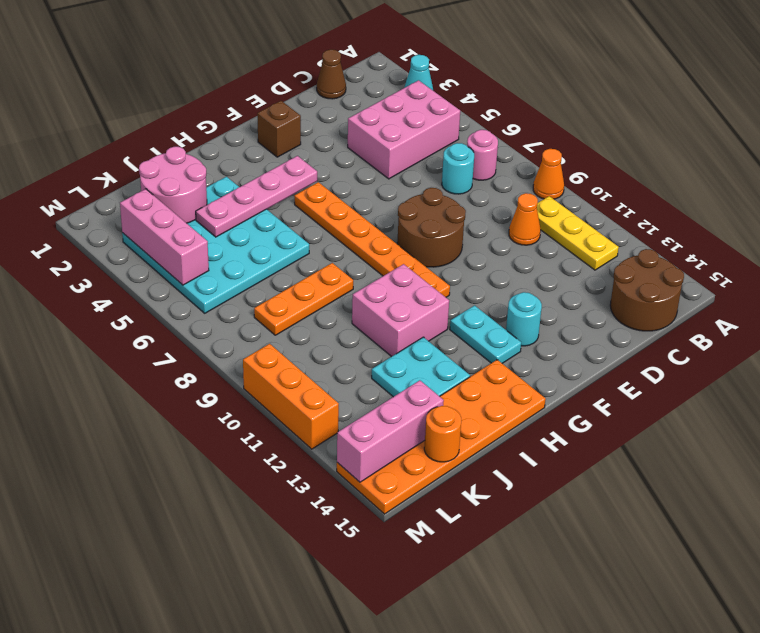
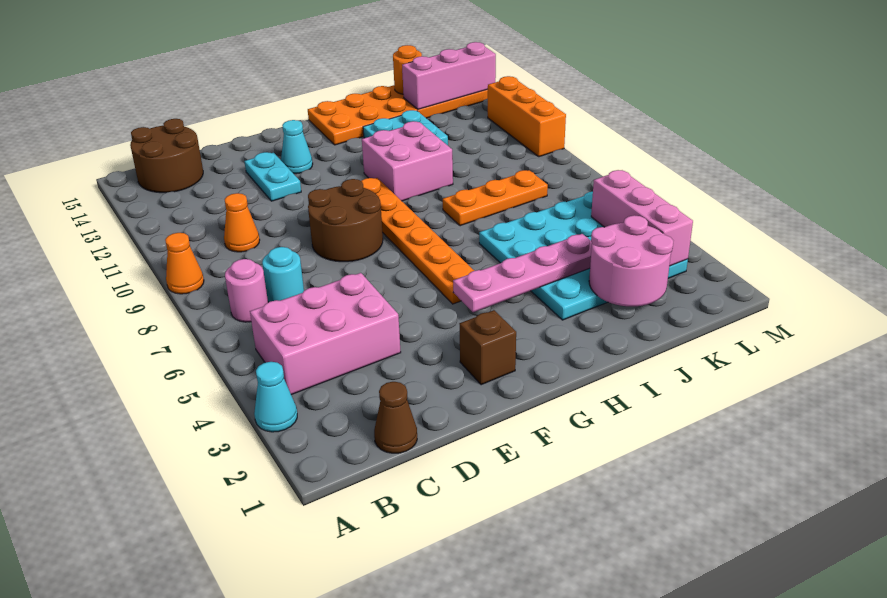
yellow plate B10:B12 level 1 -> none
cyan round brick F13 level 1 -> cyan cone F13 level 1
cyan plate G12:G13 level 1 -> cyan plate E12:E13 level 1

